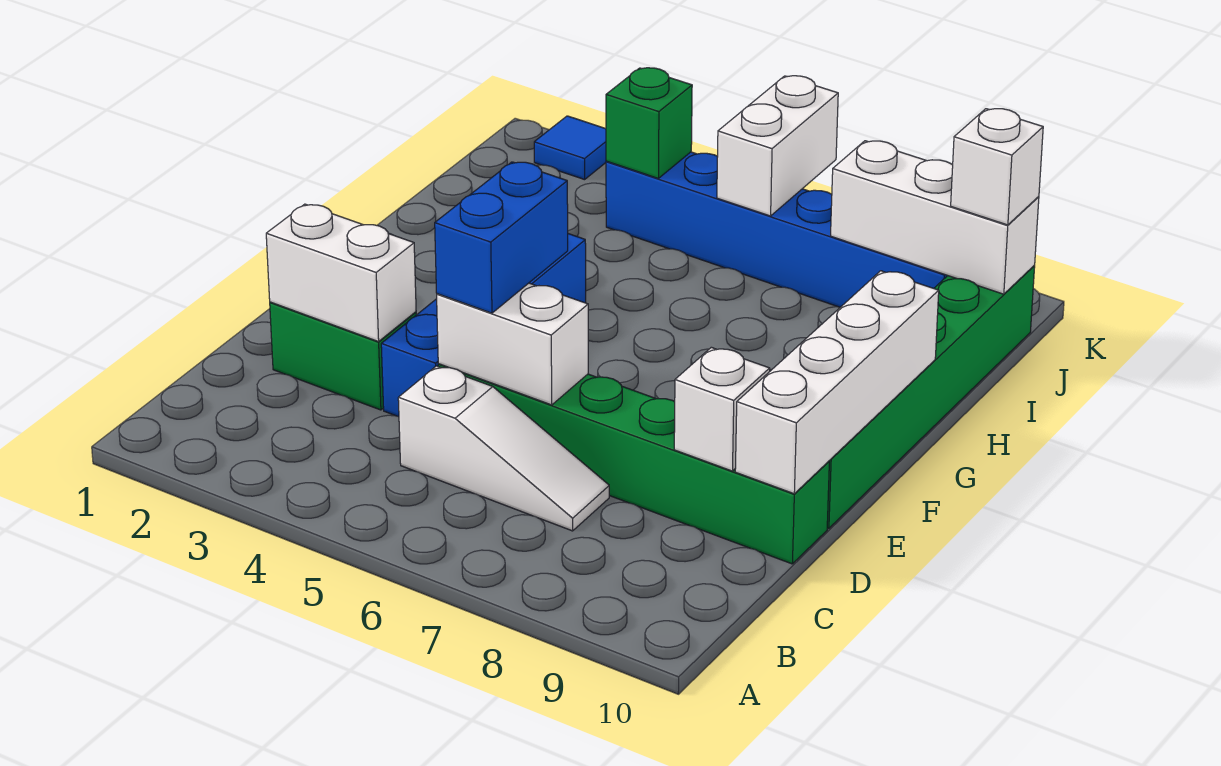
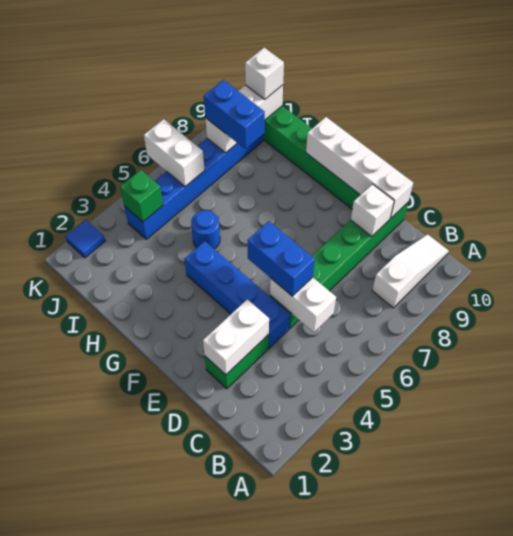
white slope C5:C7 level 1 top 5 -> white slope B8:B10 level 1 top 8
white brick D5:D6 level 2 -> white brick C5:D5 level 2
none -> blue round brick H5 level 1
none -> blue brick I8:J8 level 3

